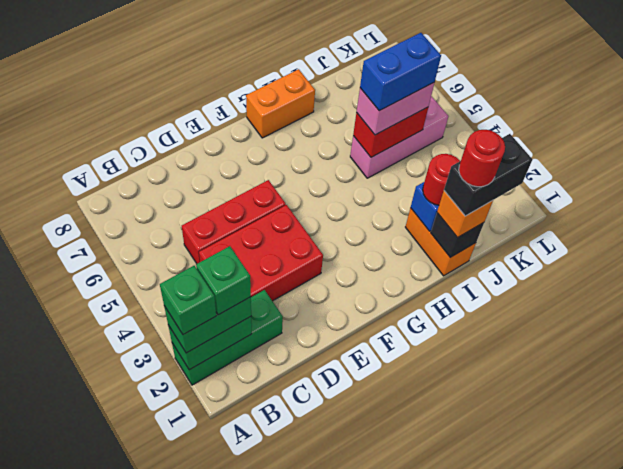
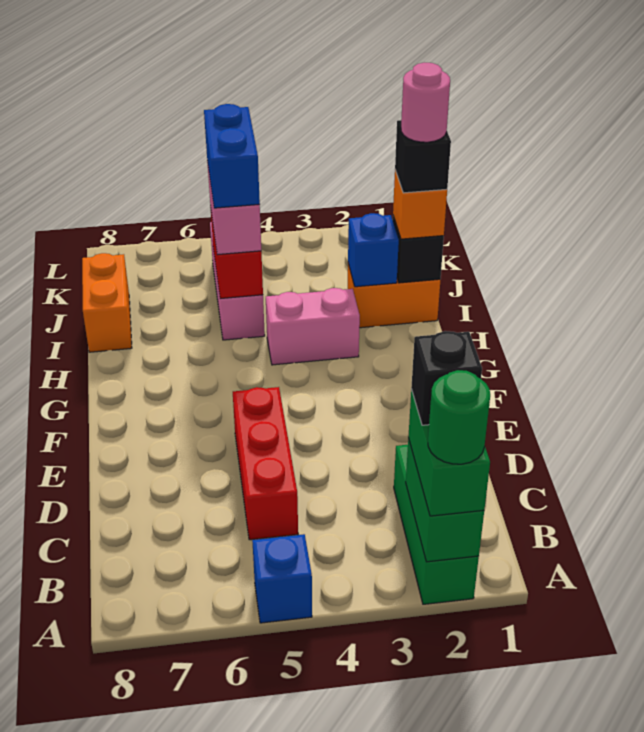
green brick A2 level 4 -> green round brick A2 level 4
none -> blue brick A5 level 1
green brick B2 level 4 -> black brick B2 level 4
red brick C3:E4 level 1 -> none
orange brick G8:H8 level 1 -> orange brick I8:J8 level 1
none -> pink brick H3:H4 level 1
black brick I1:J1 level 4 -> black brick I1 level 4
red round brick I1 level 5 -> pink round brick I1 level 5
red round brick I2 level 3 -> none

